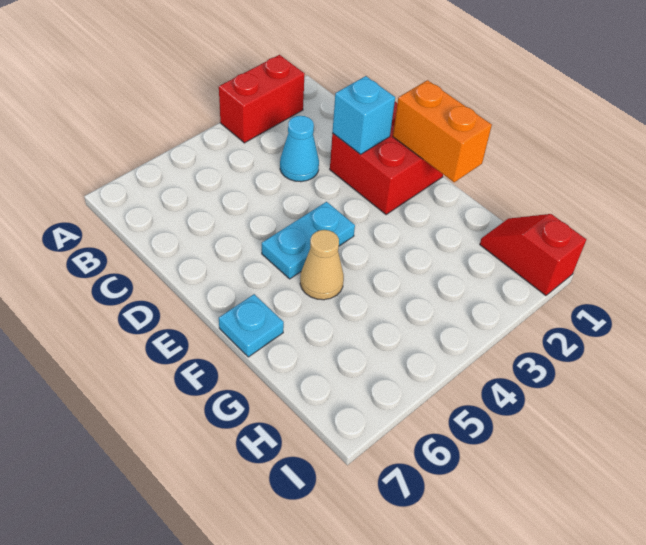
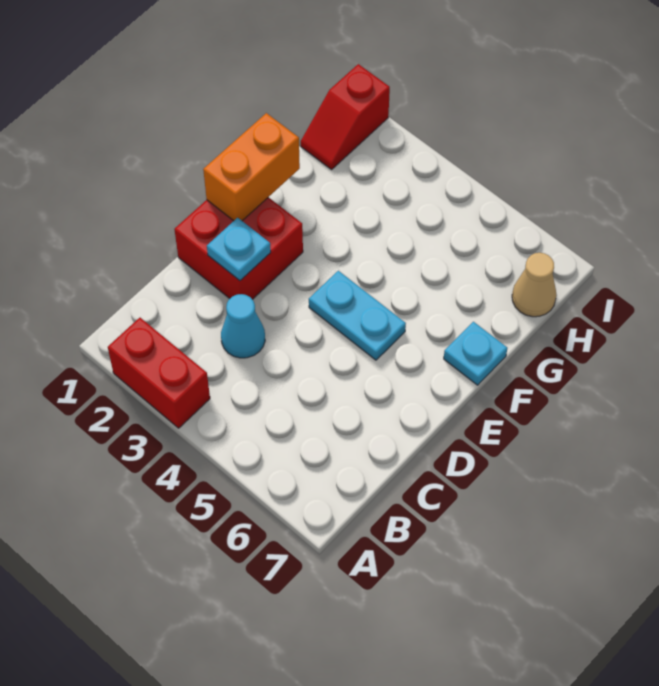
cyan brick D2 level 2 -> cyan plate D2 level 2
tan cone F5 level 1 -> tan cone H7 level 1

